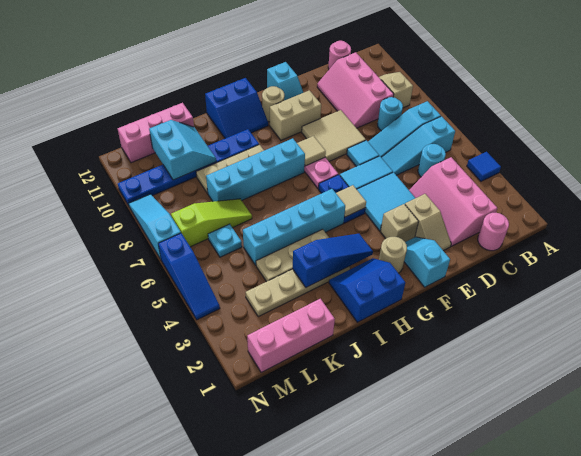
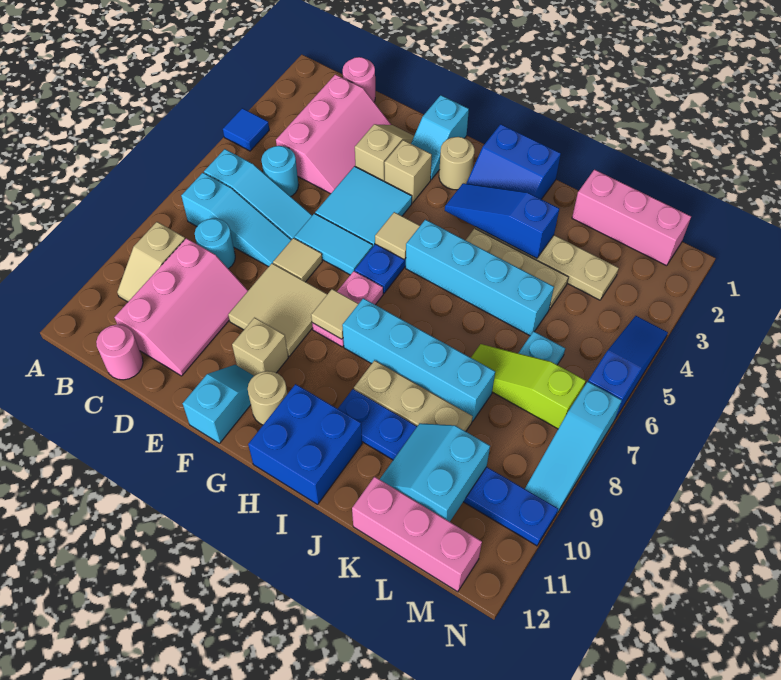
cyan tile E7 level 1 -> tan tile E7 level 1
tan brick F10:G10 level 1 -> tan brick F10 level 1
blue slope H11:I12 level 1 top 12 -> blue brick H11:I12 level 1

